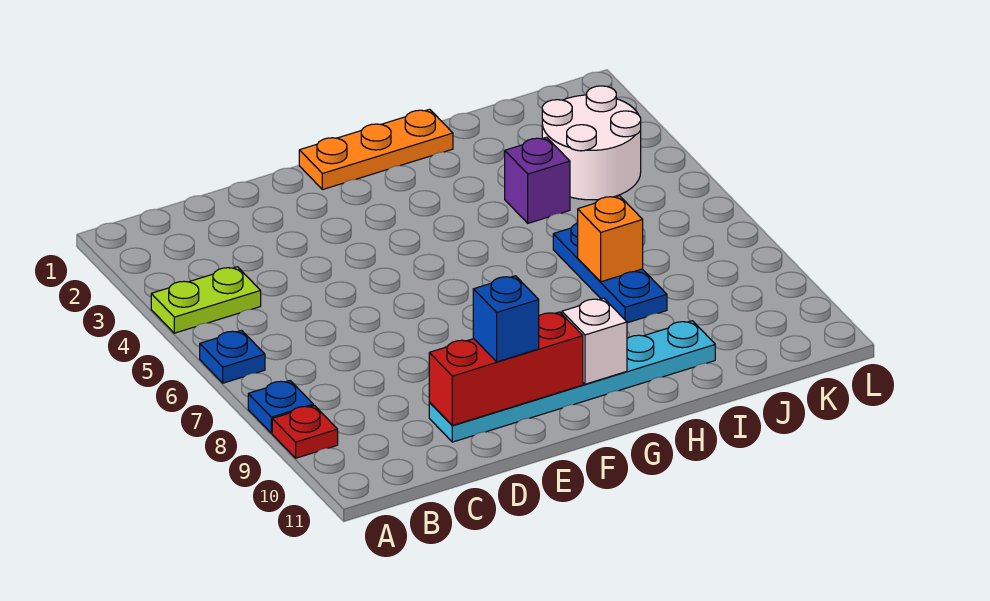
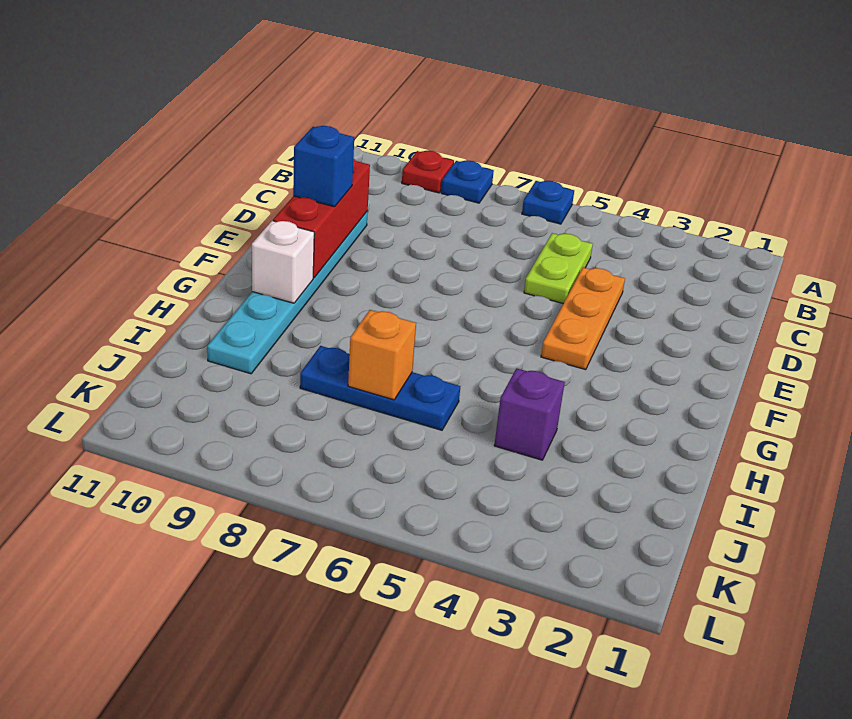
lime plate A4:B4 level 1 -> lime plate C5:D5 level 1
orange plate F1:H1 level 1 -> orange plate D4:F4 level 1
white round brick J3:K4 level 1 -> none

